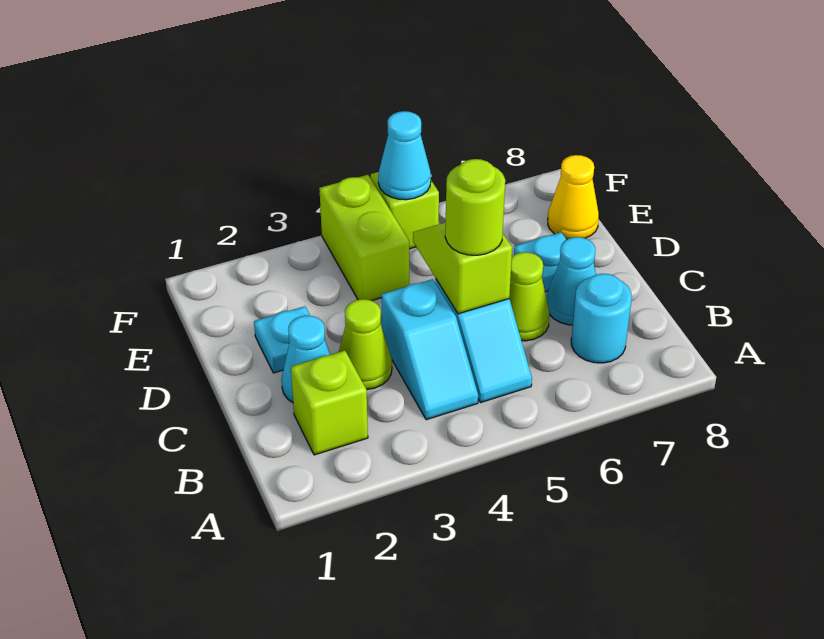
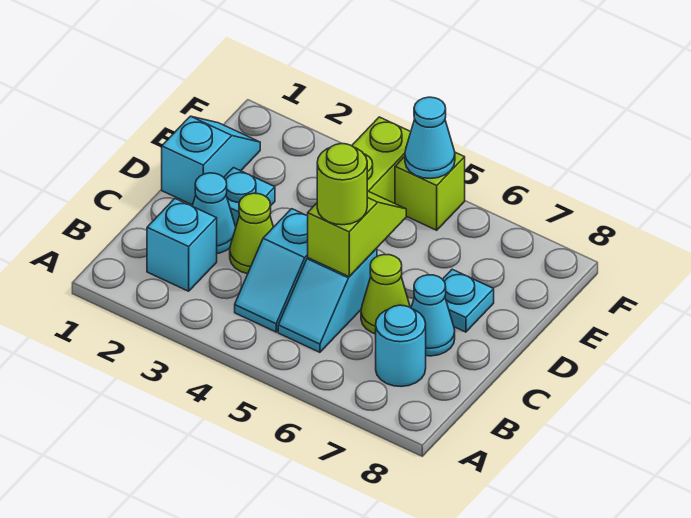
lime brick B2 level 1 -> cyan brick B2 level 1
none -> cyan slope D1:E1 level 1 top D
yellow cone E8 level 1 -> none

